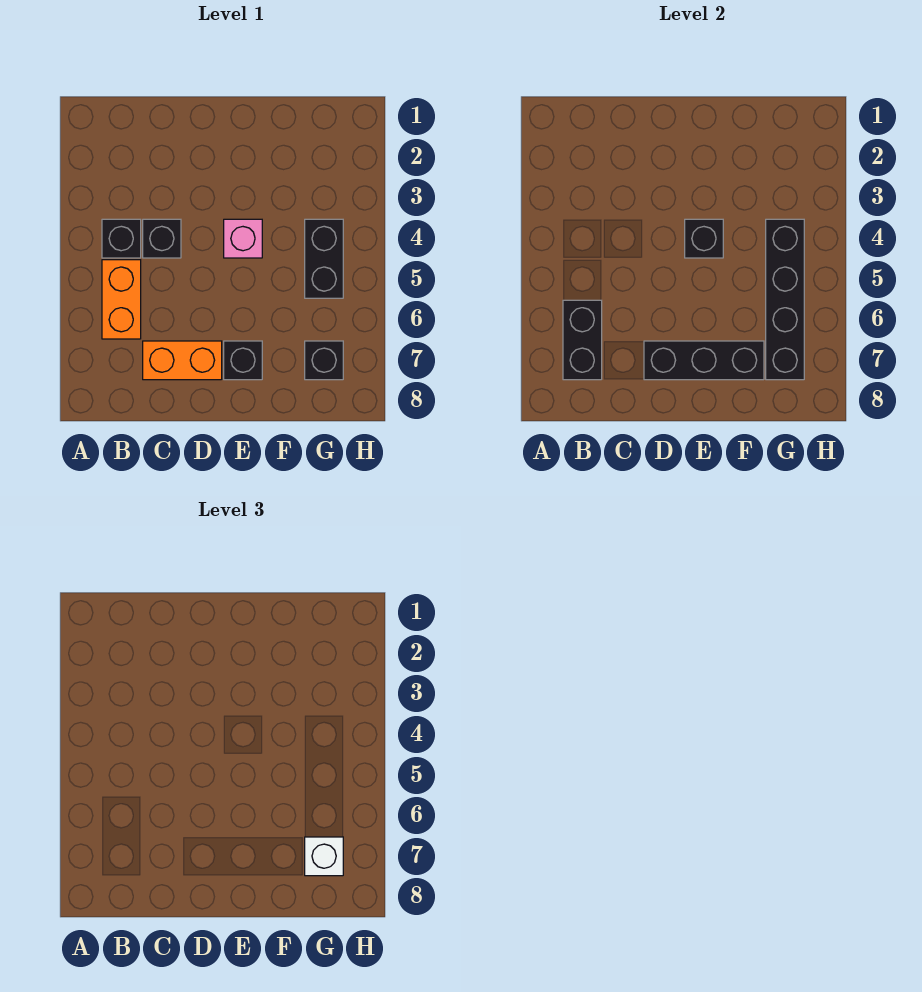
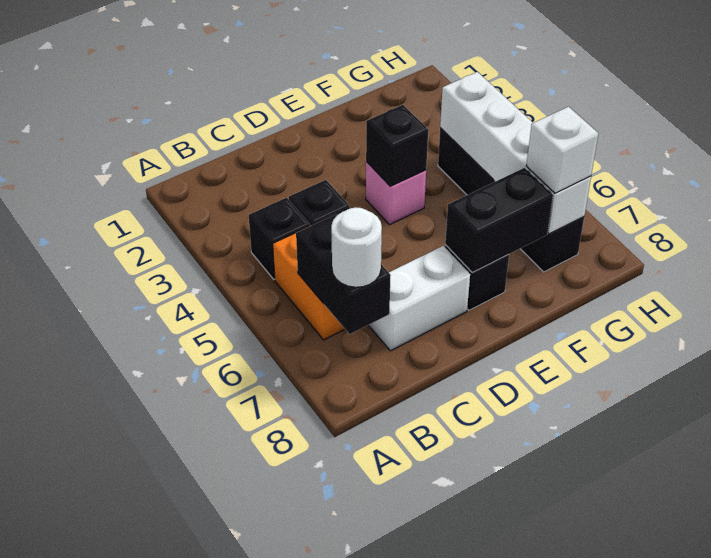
none -> white round brick B7 level 3
orange brick C7:D7 level 1 -> white brick C7:D7 level 1
black brick D7:F7 level 2 -> black brick E7:F7 level 2
black brick G4:G7 level 2 -> white brick G4:G7 level 2

